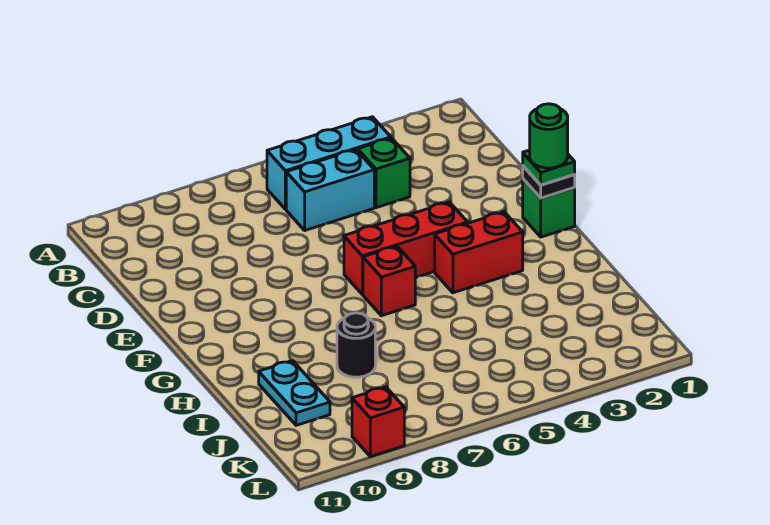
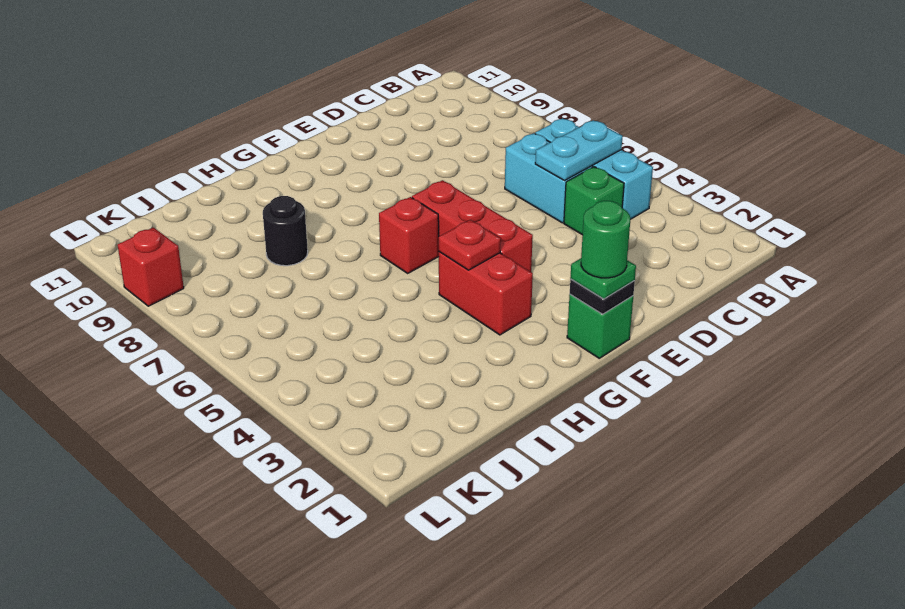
none -> red plate G4 level 2
cyan plate I10:J10 level 1 -> cyan plate B5:C5 level 2

